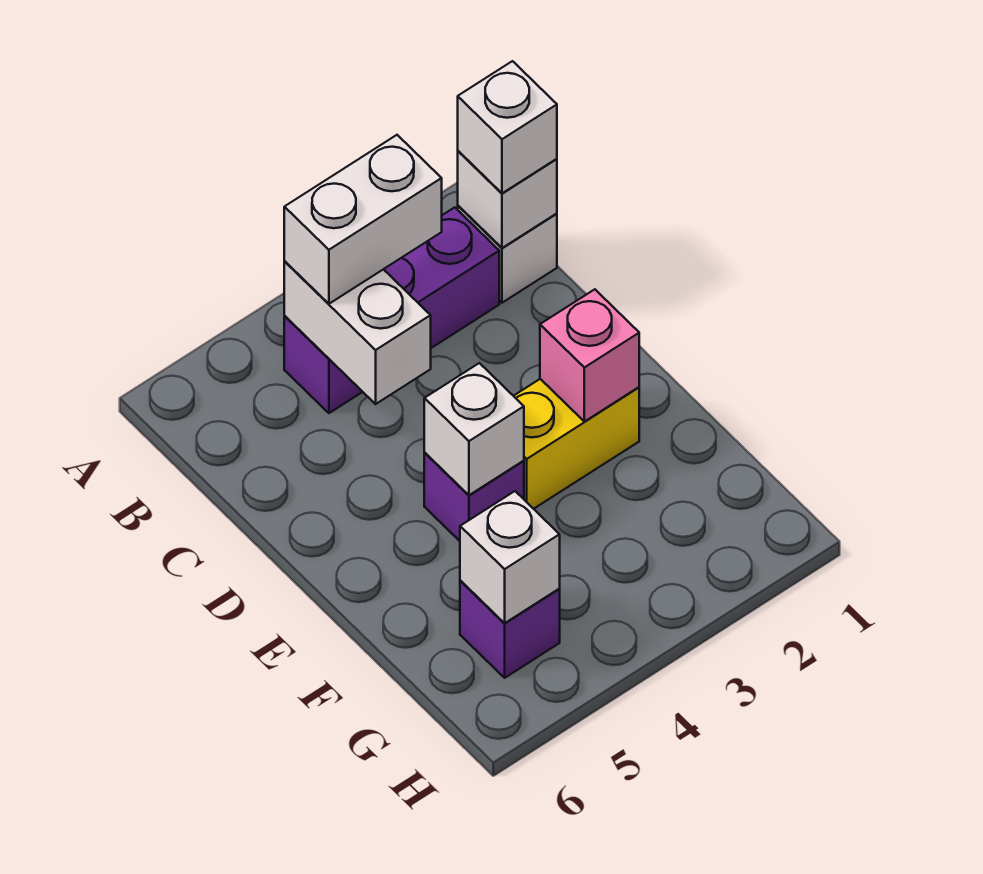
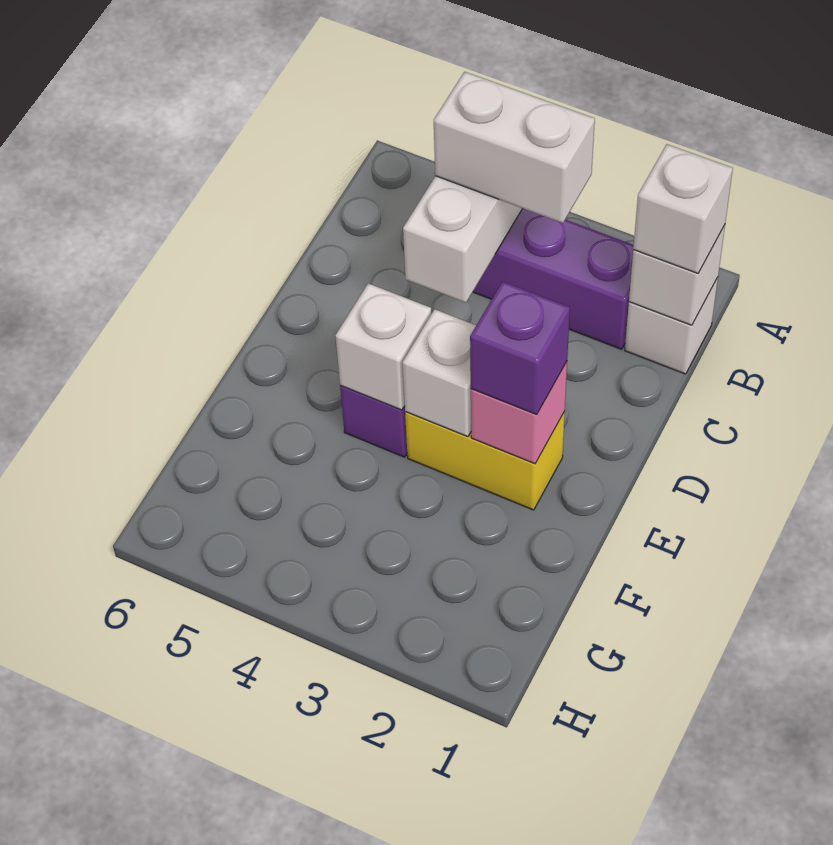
purple brick G5 level 1 -> purple brick E2 level 3
white brick G5 level 2 -> white brick E3 level 2

